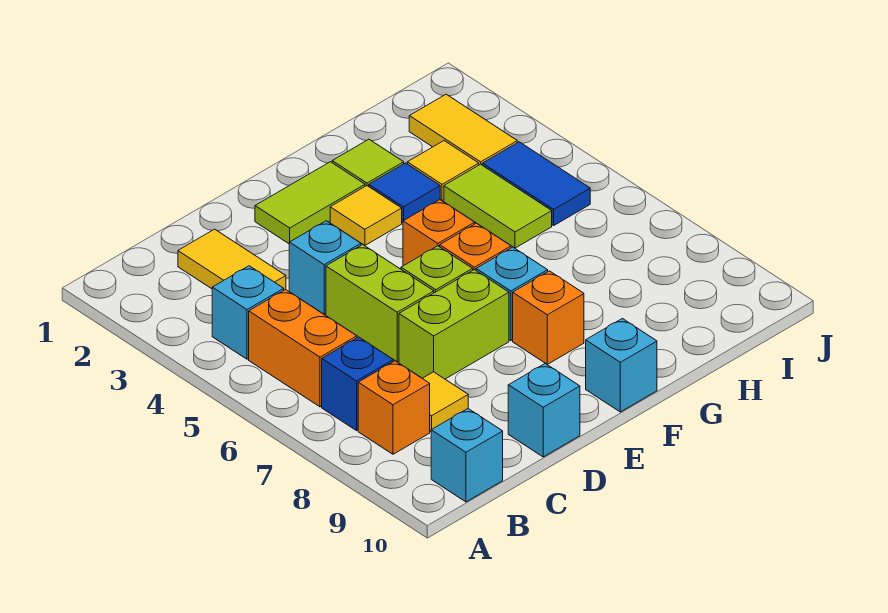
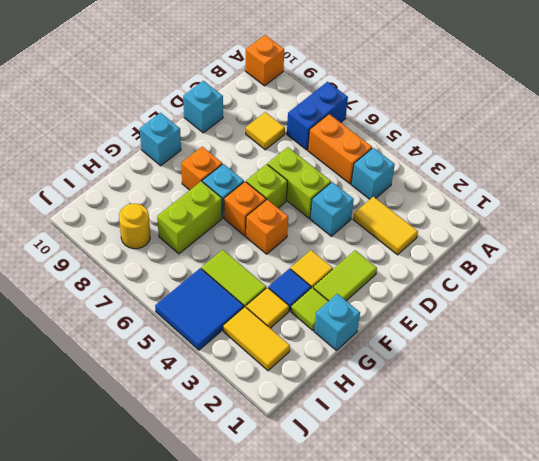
blue brick B7 level 1 -> blue brick A7:B7 level 1
orange brick B8 level 1 -> orange brick A10 level 1
cyan brick B10 level 1 -> cyan brick G1 level 1
lime brick D7:E7 level 1 -> lime brick G7:H7 level 1
blue tile I4:I5 level 1 -> blue tile I4:J5 level 1
none -> yellow round brick I8 level 1

